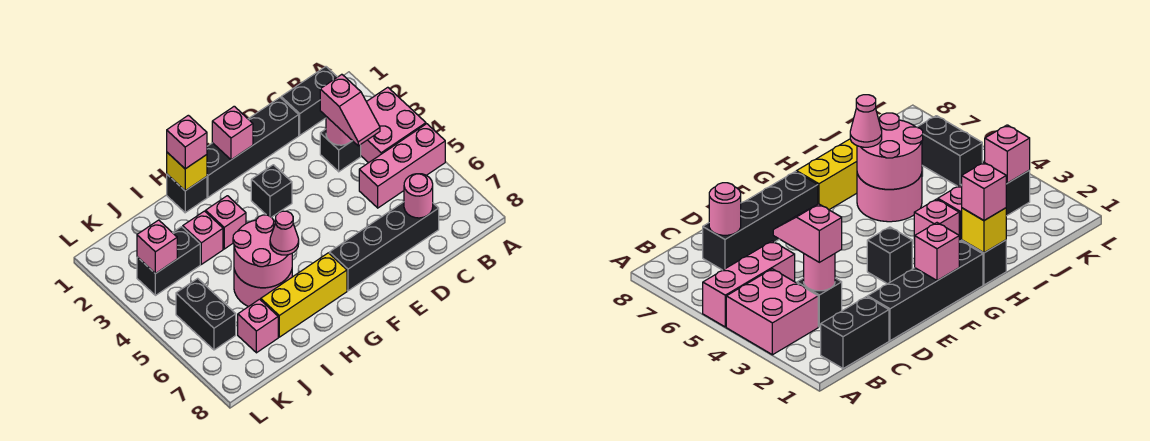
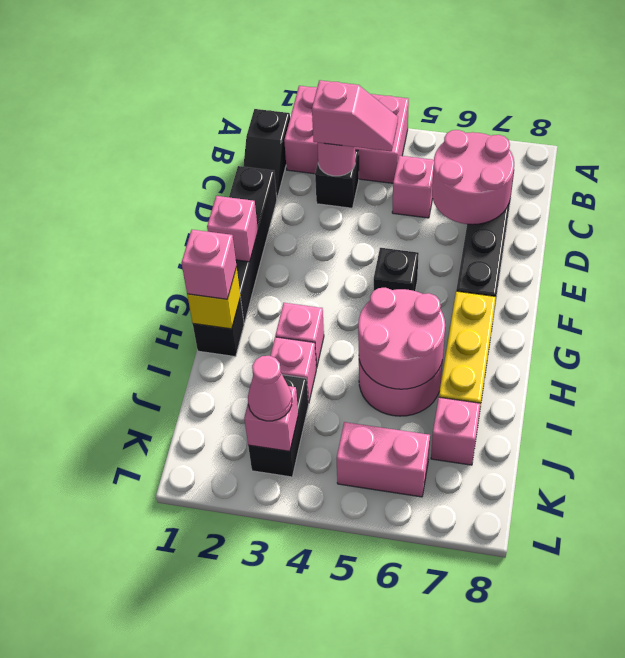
pink brick A3:B4 level 1 -> pink brick A2:B4 level 1
pink brick A5:C5 level 1 -> pink brick C5 level 1
black brick B1:C1 level 1 -> black slope B1:C1 level 1 top B
pink round brick C7 level 2 -> pink round brick C6:D7 level 2
black brick F3 level 1 -> black brick F5 level 1
pink cone H6 level 3 -> pink cone K3 level 3
black brick K5:K6 level 1 -> pink brick K5:K6 level 1

